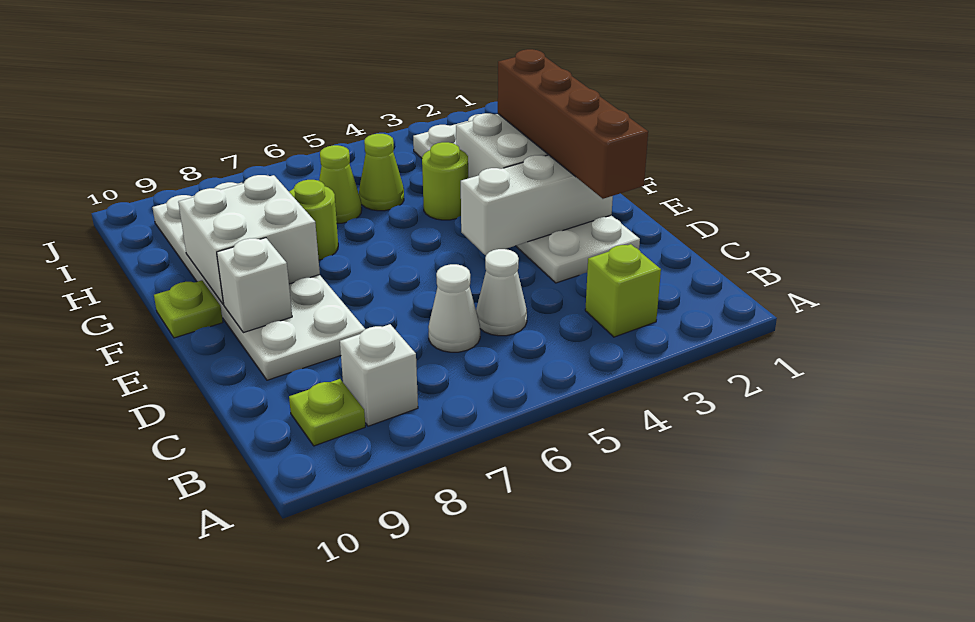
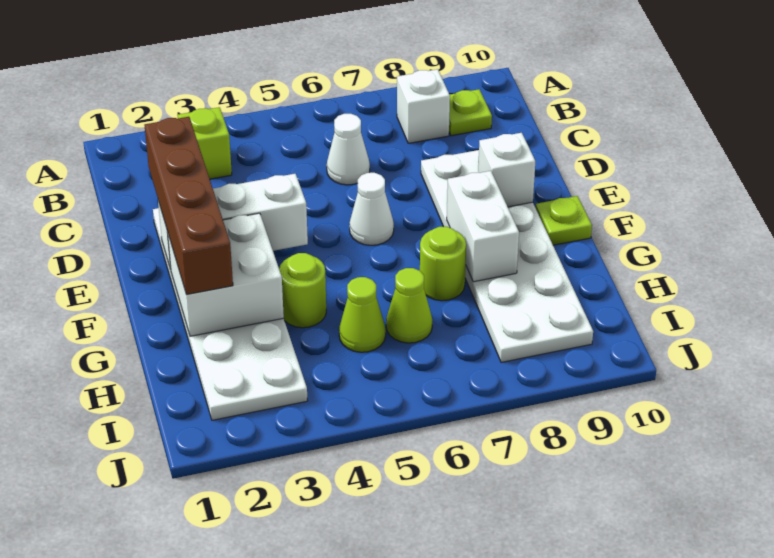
white cone C5 level 1 -> white cone E6 level 1
white brick F8:G9 level 2 -> white brick F8:G8 level 2

